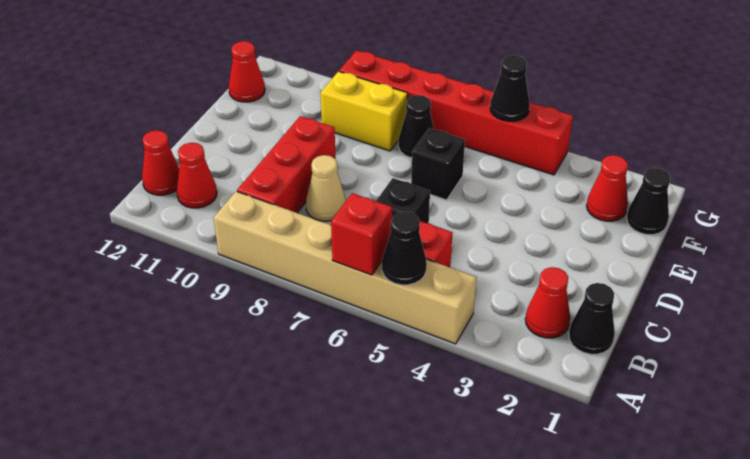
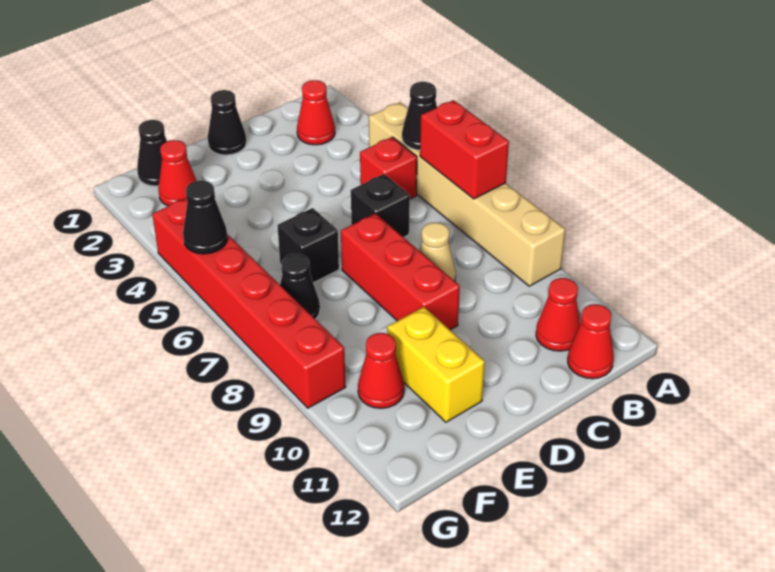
red brick A6 level 2 -> red brick A6:A7 level 2
black cone B1 level 1 -> black cone D1 level 1
red brick B9:D9 level 1 -> red brick D7:D9 level 1
yellow brick F8:F9 level 1 -> yellow brick E10:E11 level 1
red cone F12 level 1 -> red cone F10 level 1

